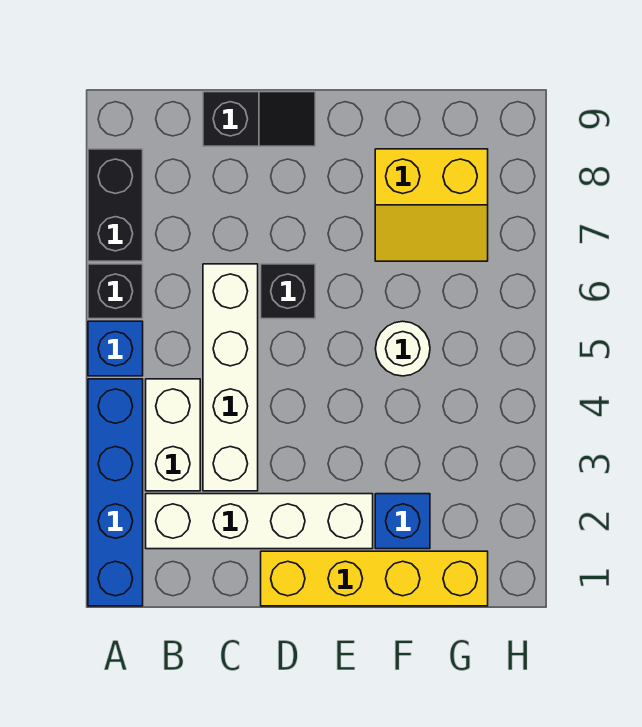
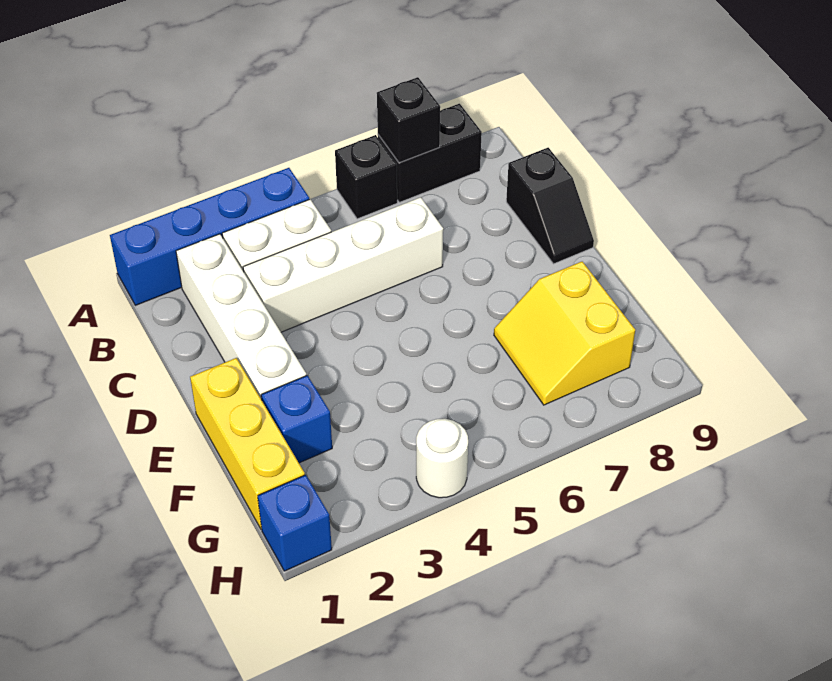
blue brick A5 level 1 -> blue brick H1 level 1
yellow brick D1:G1 level 1 -> yellow brick E1:G1 level 1
black brick D6 level 1 -> black brick A7 level 2
white round brick F5 level 1 -> white round brick H4 level 1

